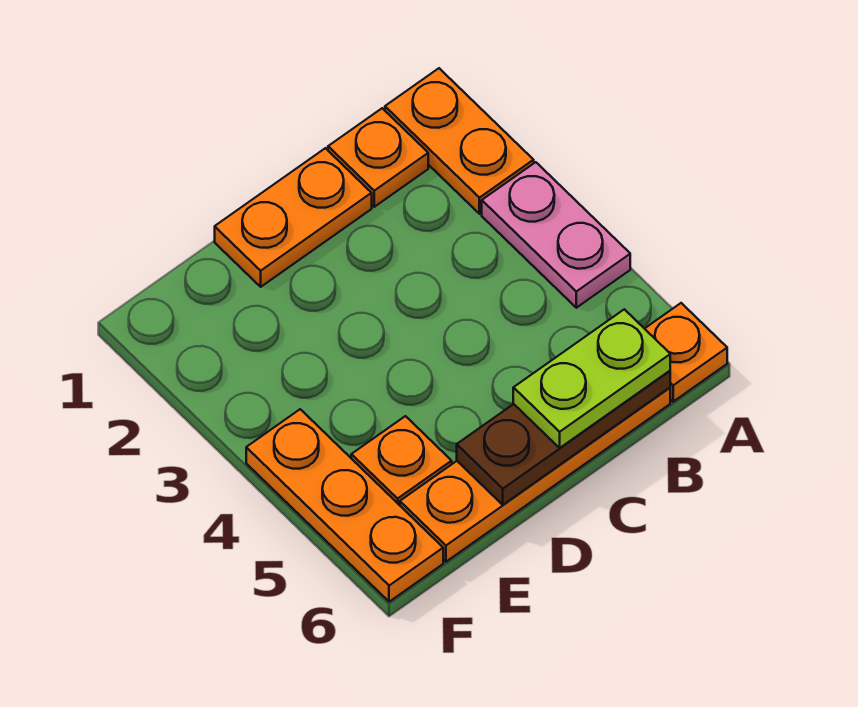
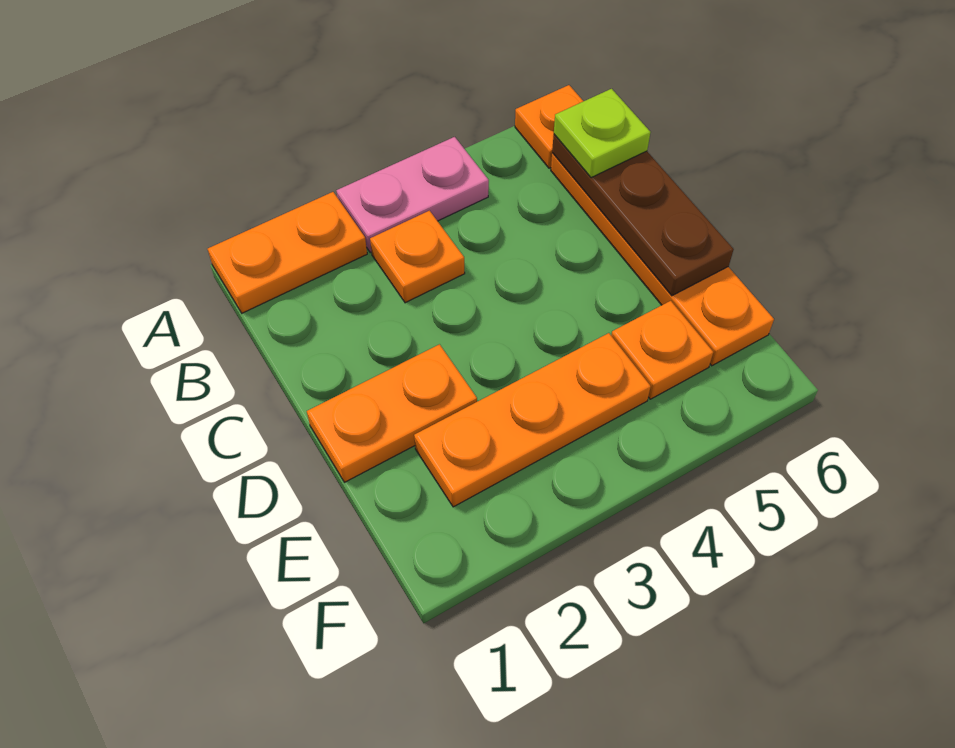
orange plate B1 level 1 -> orange plate B3 level 1
lime plate B6:C6 level 3 -> lime plate B6 level 3
orange plate C1:D1 level 1 -> orange plate D1:D2 level 1
orange plate F4:F6 level 1 -> orange plate E2:E4 level 1

